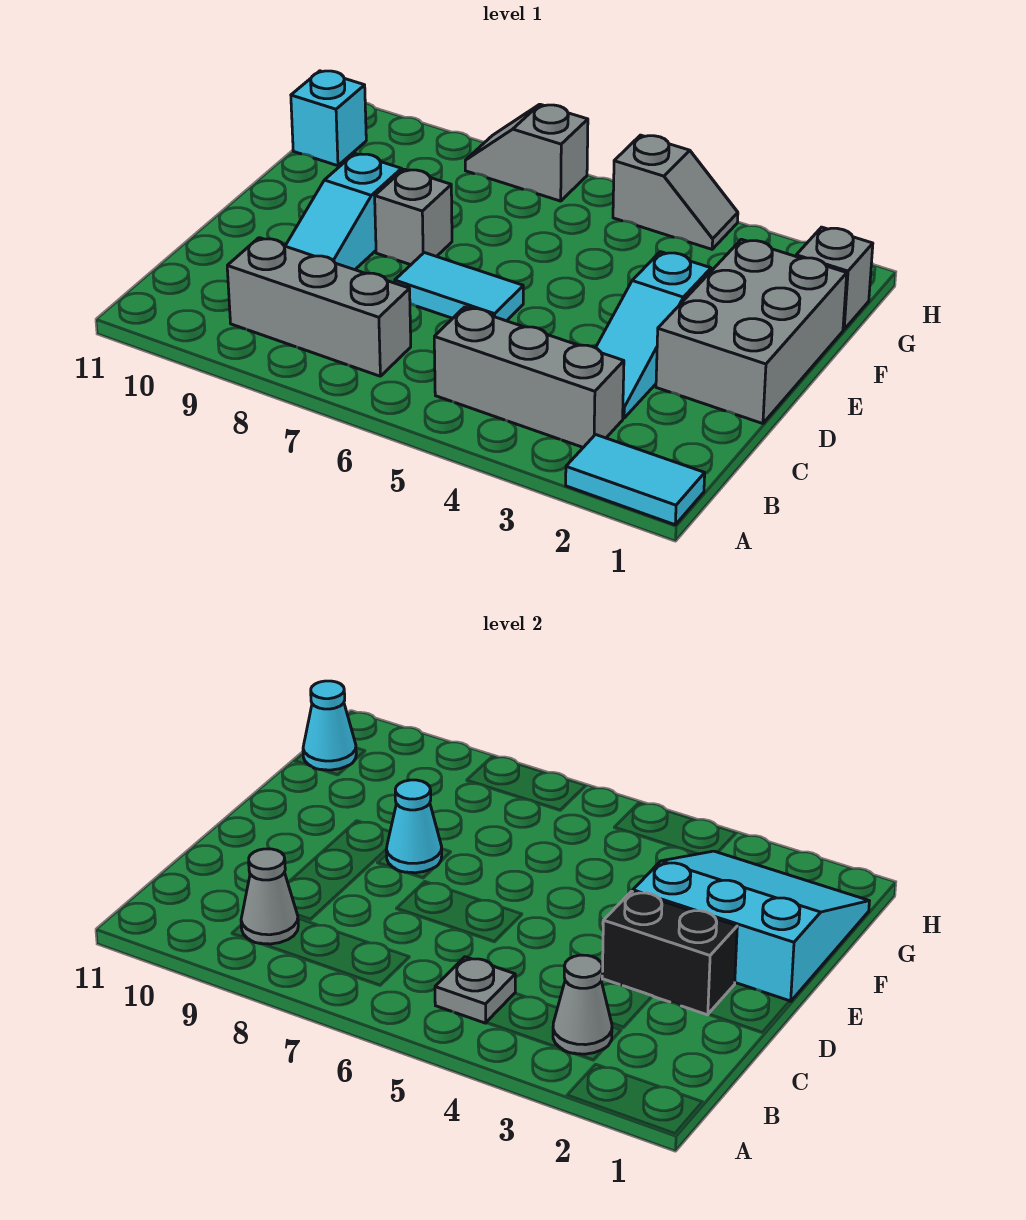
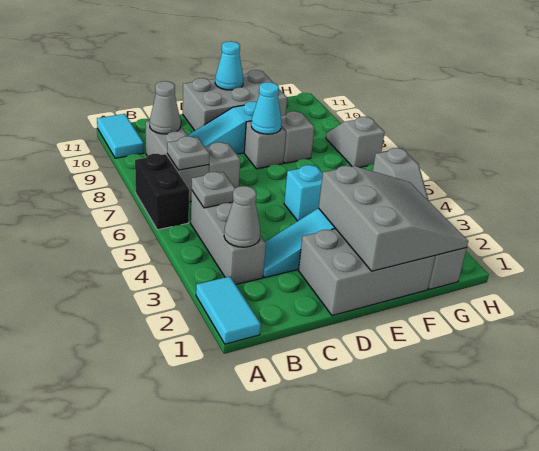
none -> grey plate B7 level 2
none -> grey brick C7 level 1
black brick D2:D3 level 2 -> black brick A6:A7 level 1
cyan tile D6:D7 level 1 -> cyan tile A10:A11 level 1
none -> grey brick D10:F11 level 1
cyan slope E1:G3 level 2 top E -> grey slope E1:G3 level 2 top E
none -> grey brick F8 level 1
cyan brick G11 level 1 -> cyan brick E5 level 1
cyan cone G11 level 2 -> cyan cone E11 level 2

